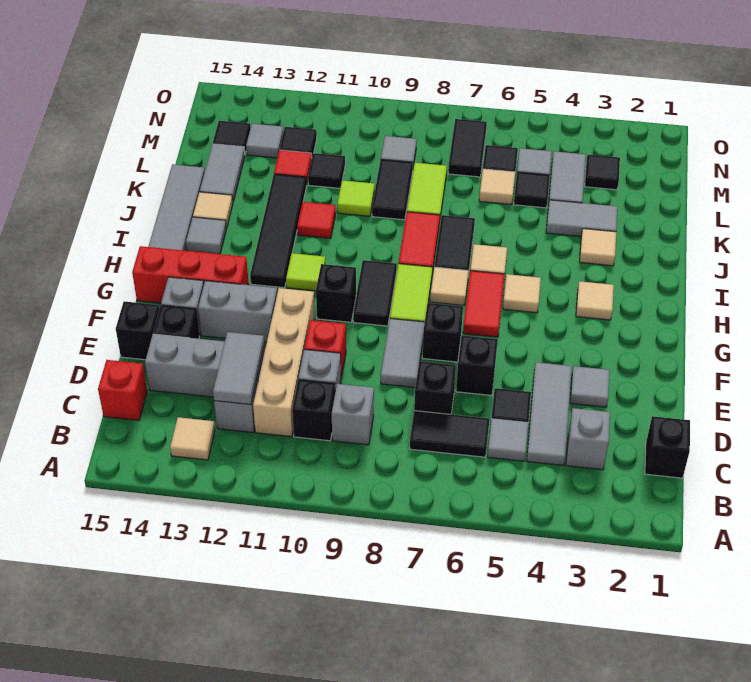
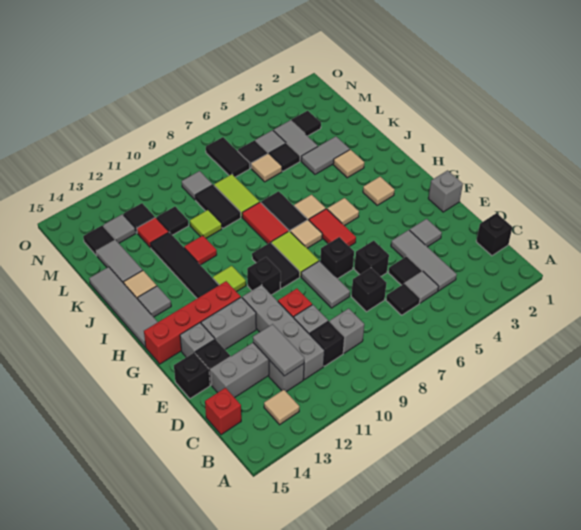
grey brick C3 level 1 -> grey brick F1 level 1
black tile C6:C7 level 1 -> black tile C6 level 1
tan brick C11:F11 level 1 -> grey brick C11:F11 level 1
red brick G13:G15 level 1 -> red brick G12:G15 level 1

